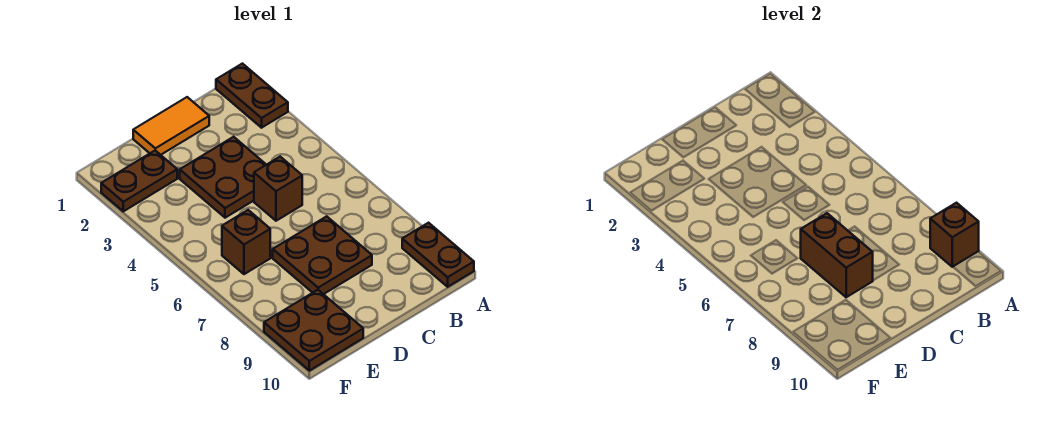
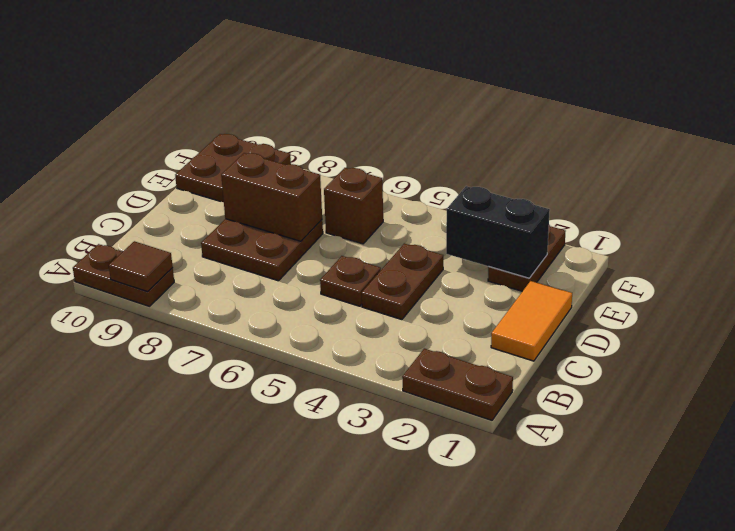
brown brick A9 level 2 -> brown tile A9 level 2
brown plate C3:D4 level 1 -> brown plate C4:D4 level 1
brown brick C5 level 1 -> brown plate C5 level 1
none -> black brick E2:E3 level 2

